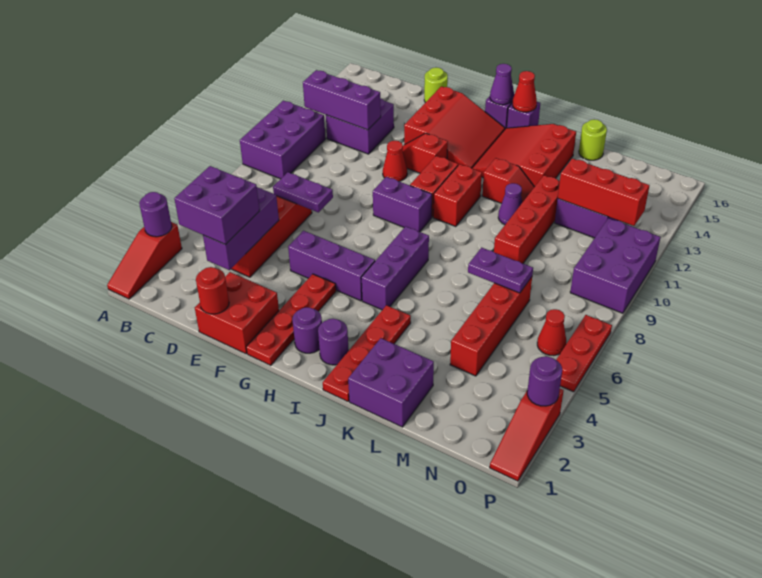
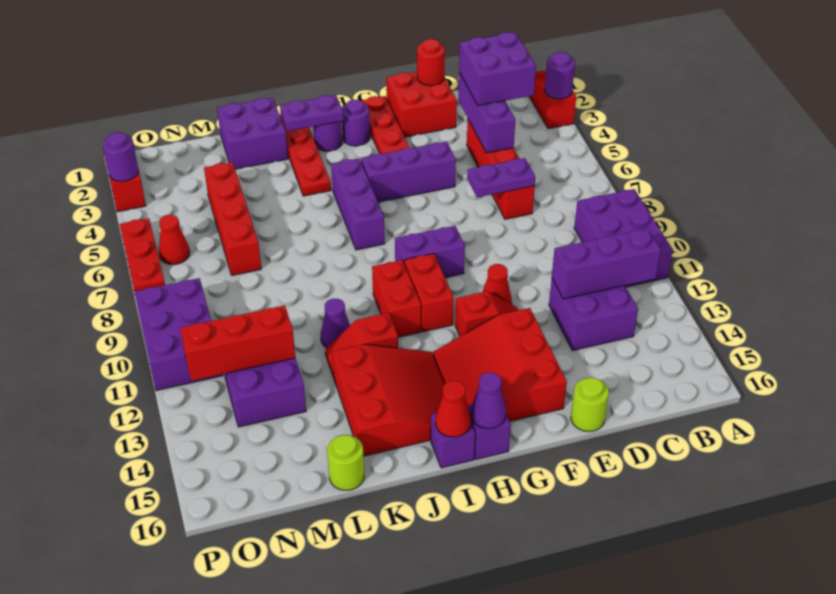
purple plate L7:M7 level 2 -> purple plate I2:J2 level 2
red brick L9:L12 level 1 -> none

